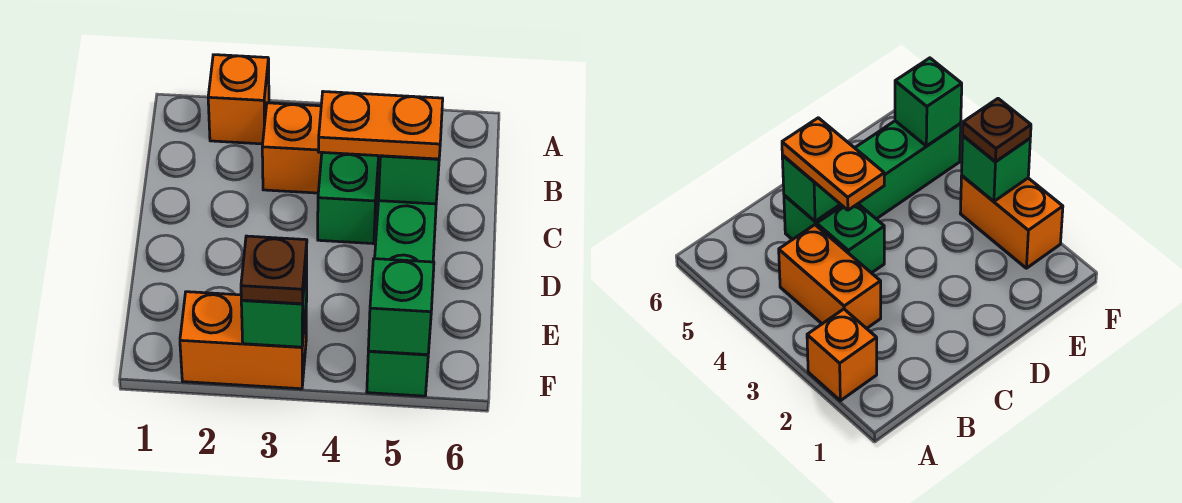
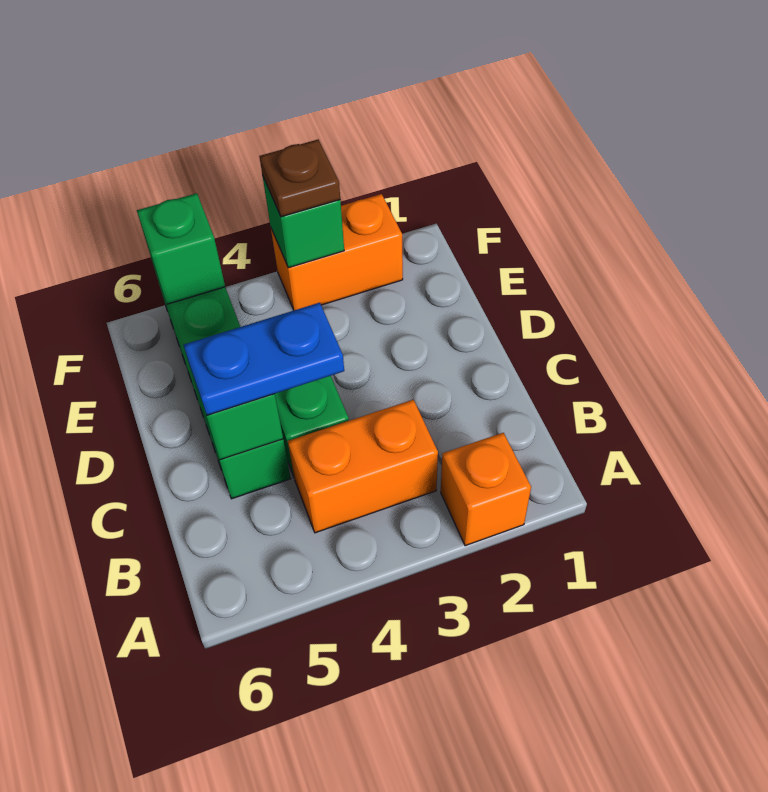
orange plate C4:C5 level 3 -> blue plate C4:C5 level 3

